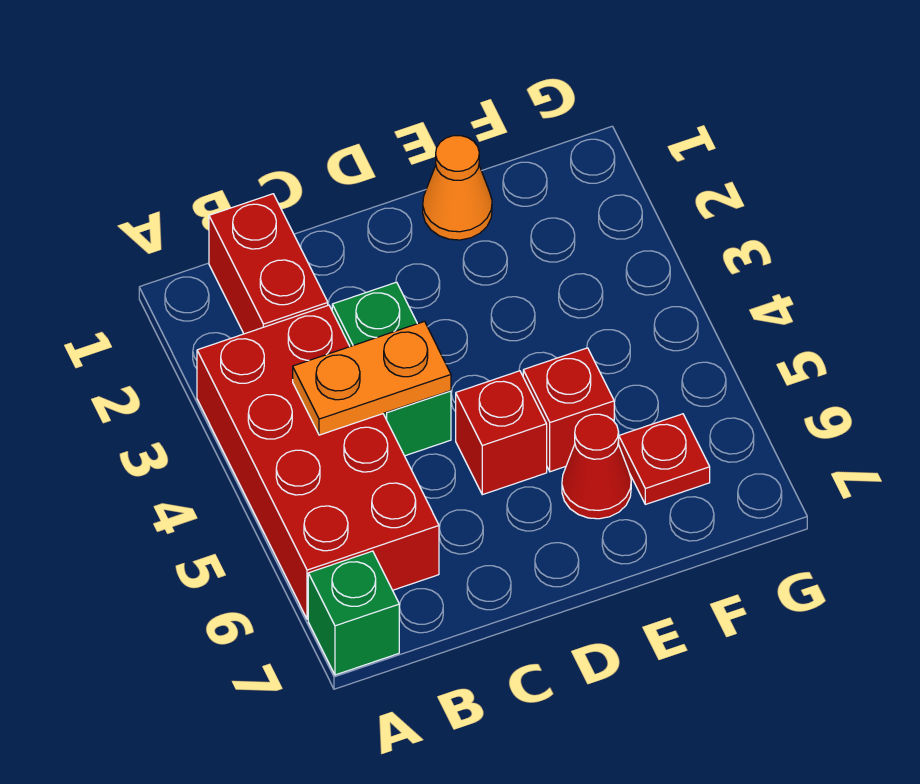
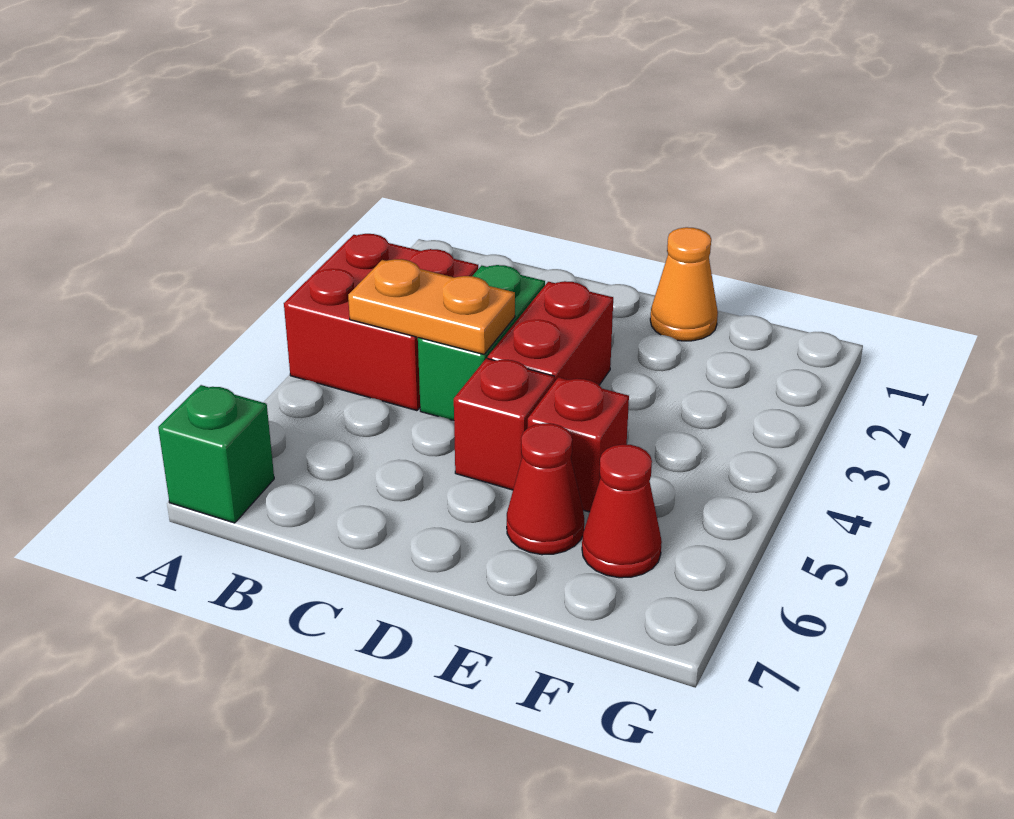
red brick A3:B6 level 1 -> red brick A3:B4 level 1
red brick B1:B2 level 1 -> red brick D3:D4 level 1
red plate F6 level 1 -> red cone F6 level 1

